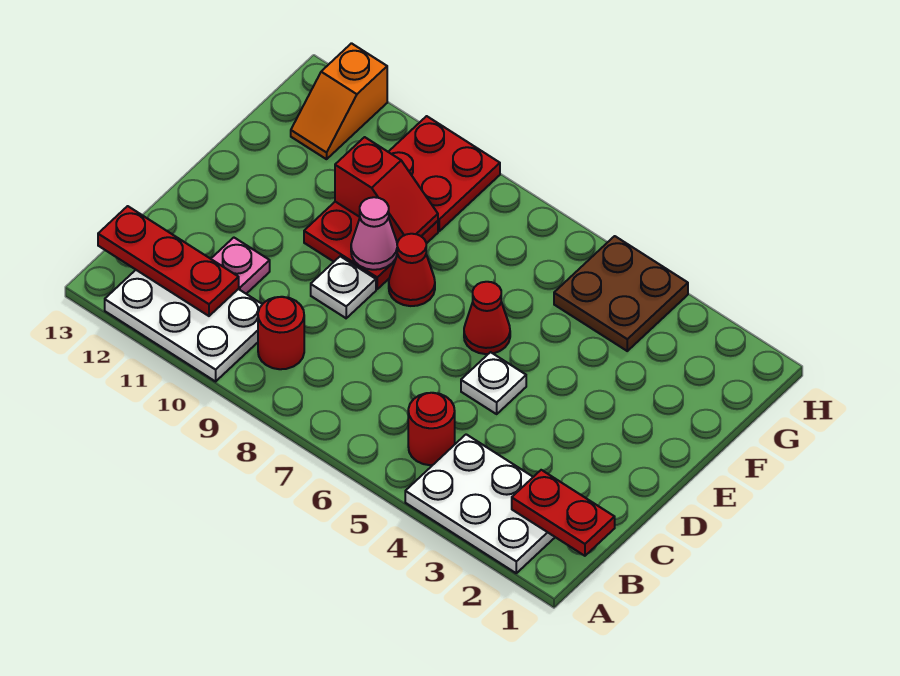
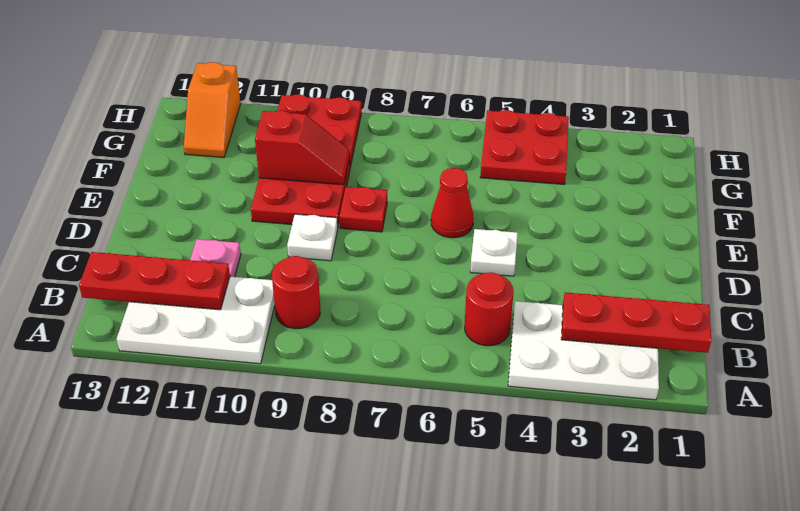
red plate B1:B2 level 2 -> red plate B1:B3 level 2
red cone E8 level 1 -> red plate E8 level 1
pink cone E9 level 2 -> none
brown plate G4:H5 level 1 -> red plate G4:H5 level 1

